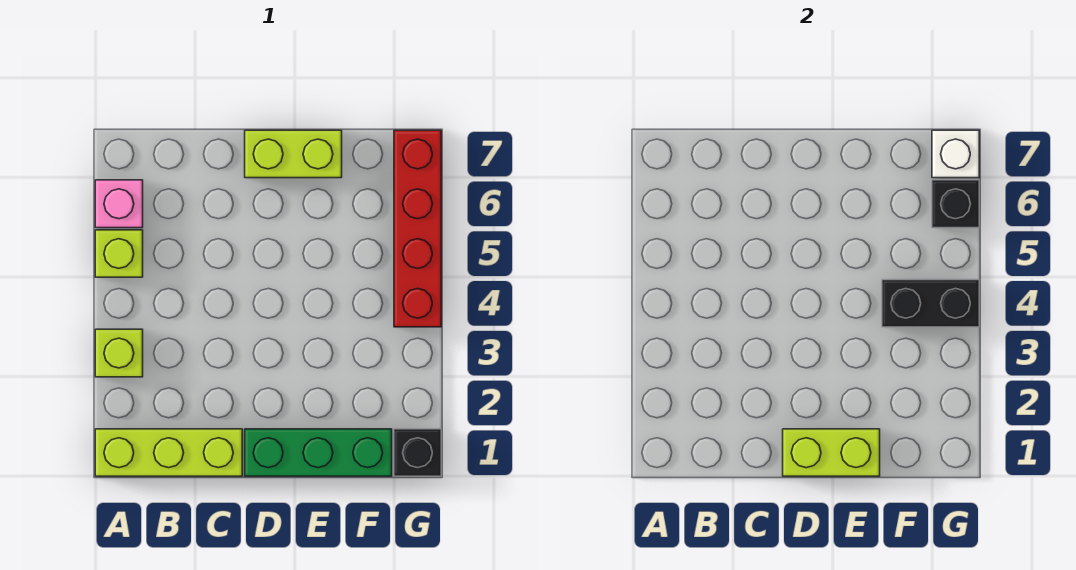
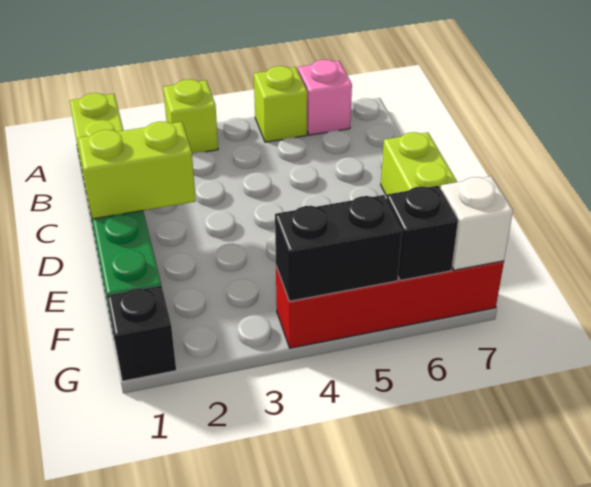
lime brick D1:E1 level 2 -> lime brick D1:D2 level 2
black brick F4:G4 level 2 -> black brick G4:G5 level 2

